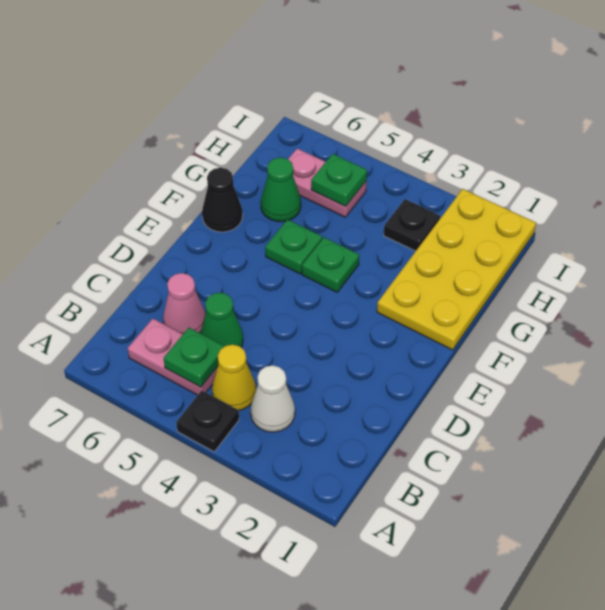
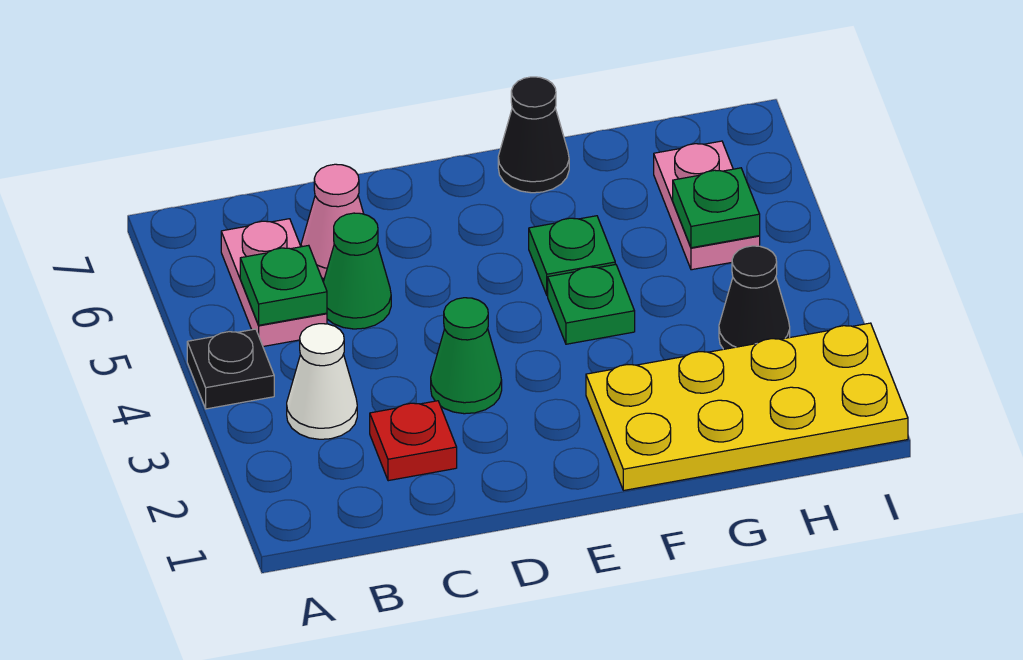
yellow cone B4 level 1 -> none
none -> red plate C2 level 1
green cone G6 level 1 -> green cone D3 level 1
black plate H3 level 1 -> black cone H3 level 1

